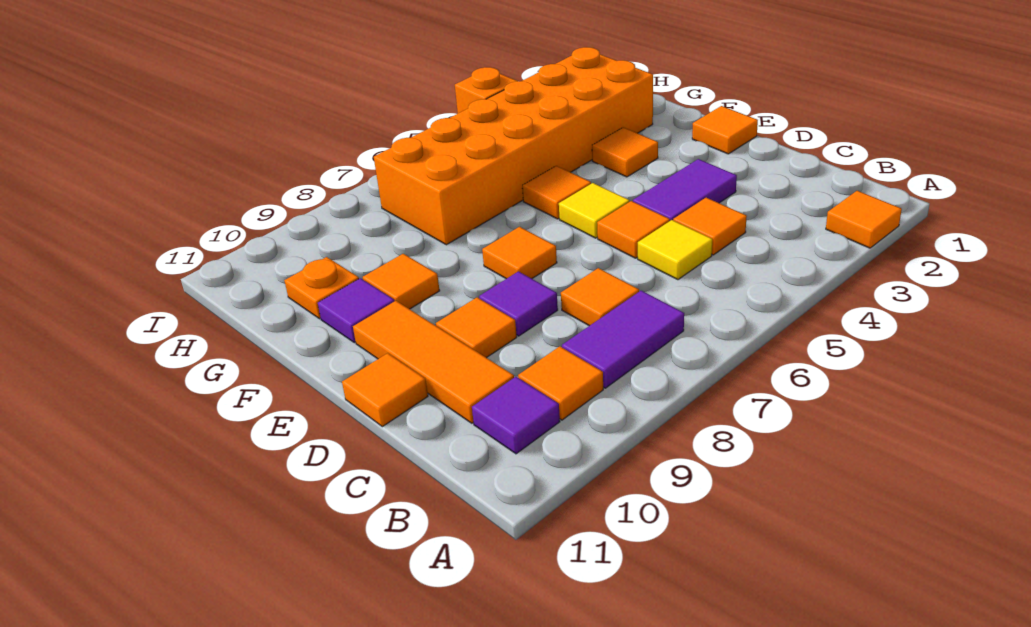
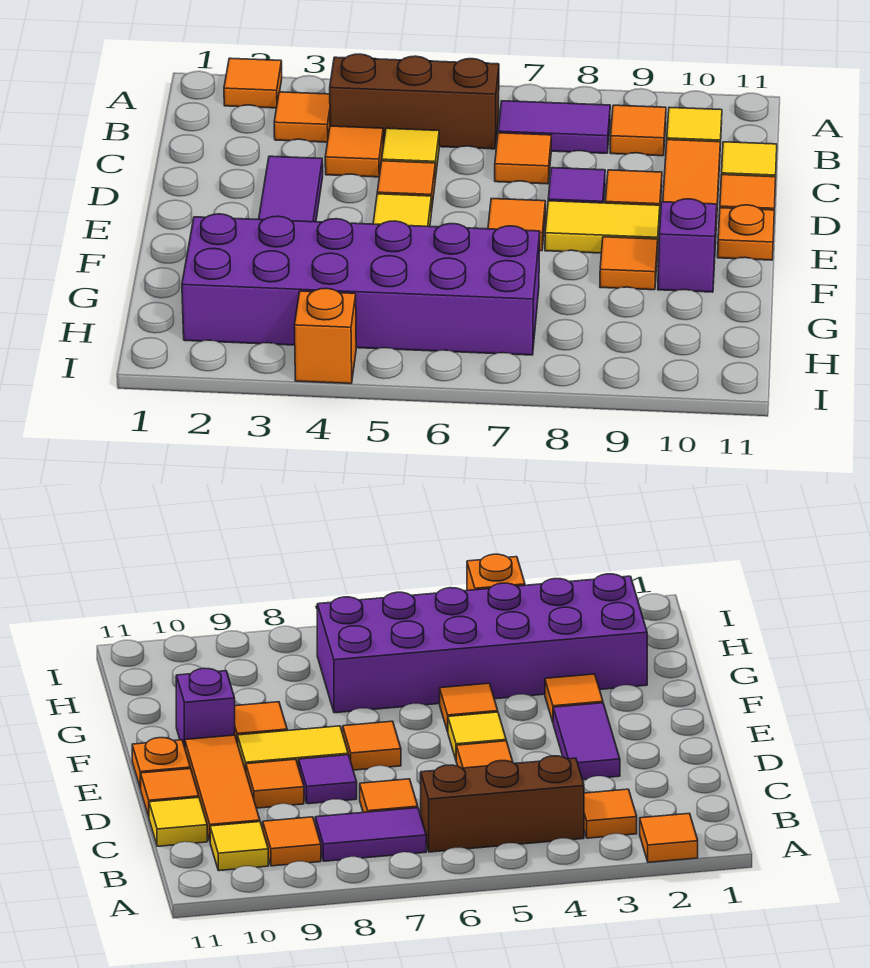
none -> brown brick B4:B6 level 1
purple tile B10 level 1 -> yellow tile B10 level 1
none -> yellow tile C11 level 1
purple tile D3:D4 level 1 -> purple tile D3:E3 level 1
orange tile E1 level 1 -> orange tile B3 level 1
none -> yellow tile E8:E9 level 1
purple tile F10 level 1 -> purple brick F10 level 1
orange brick G2:H7 level 1 -> purple brick G2:H7 level 1
orange plate G10 level 1 -> orange plate E11 level 1

